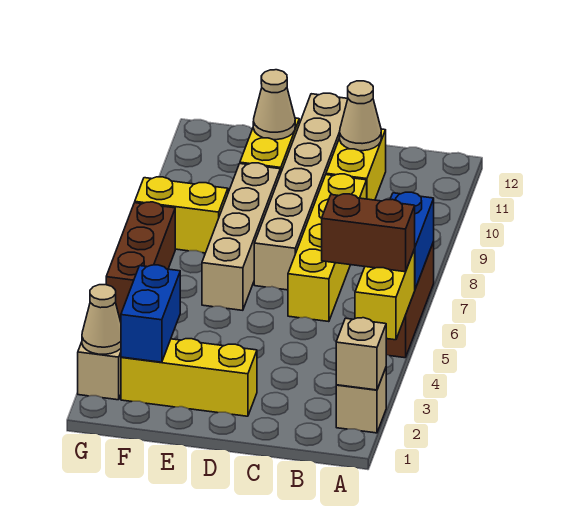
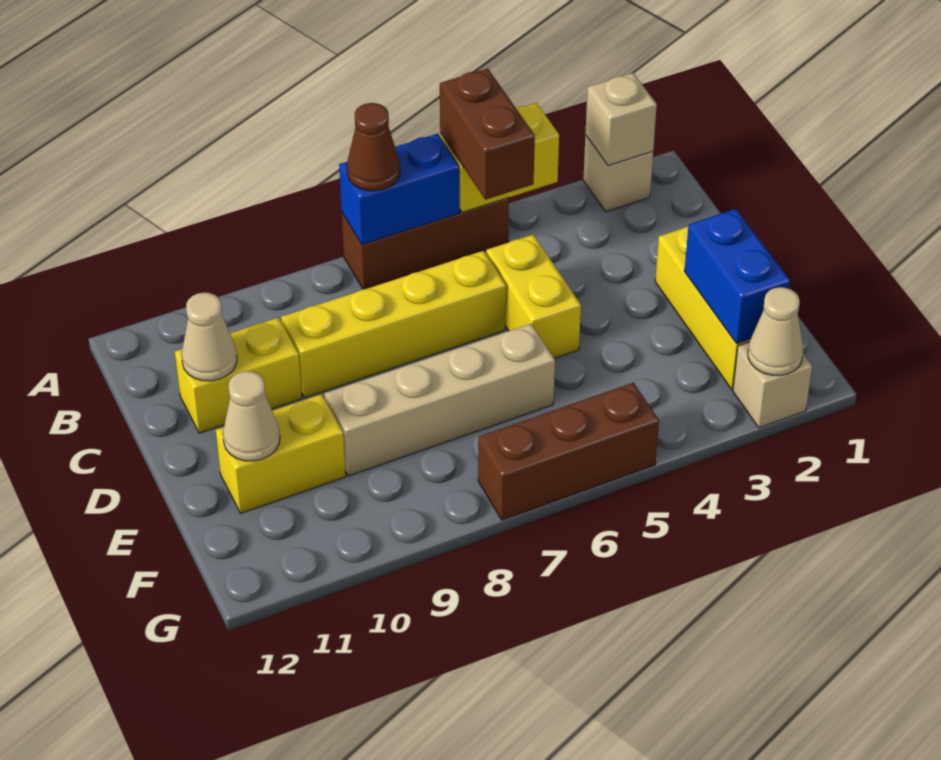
none -> brown cone A7 level 3
tan brick D7:D12 level 1 -> none
blue brick F2:F3 level 2 -> blue brick E2:F2 level 2
yellow brick F8:G8 level 1 -> yellow brick C5:D5 level 1

